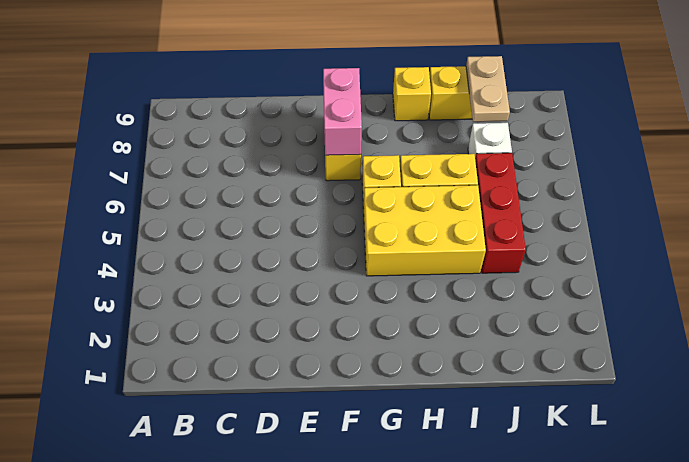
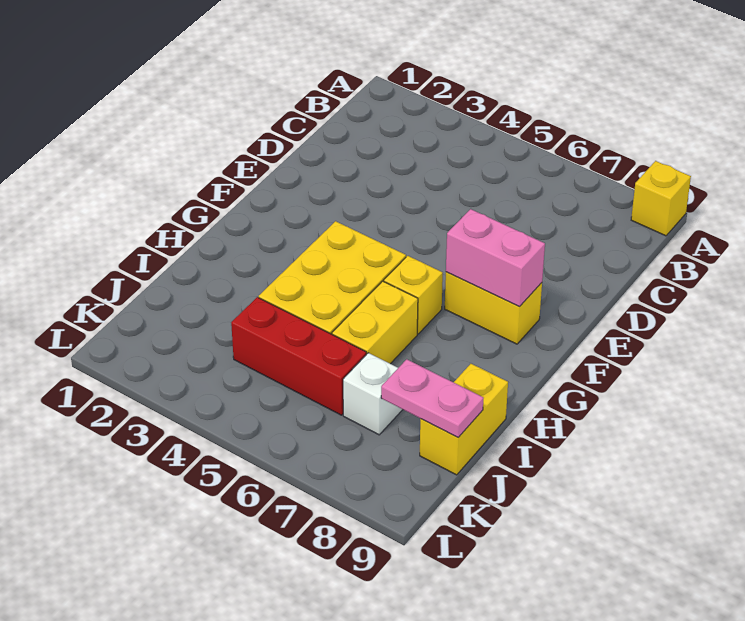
yellow brick H9 level 1 -> yellow brick A9 level 1
tan plate J8:J9 level 2 -> pink plate J8:J9 level 2

